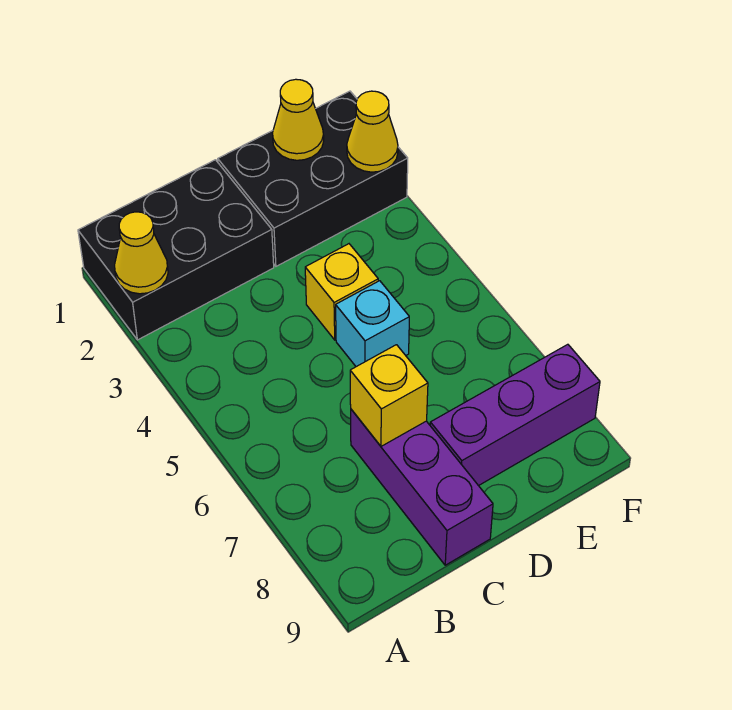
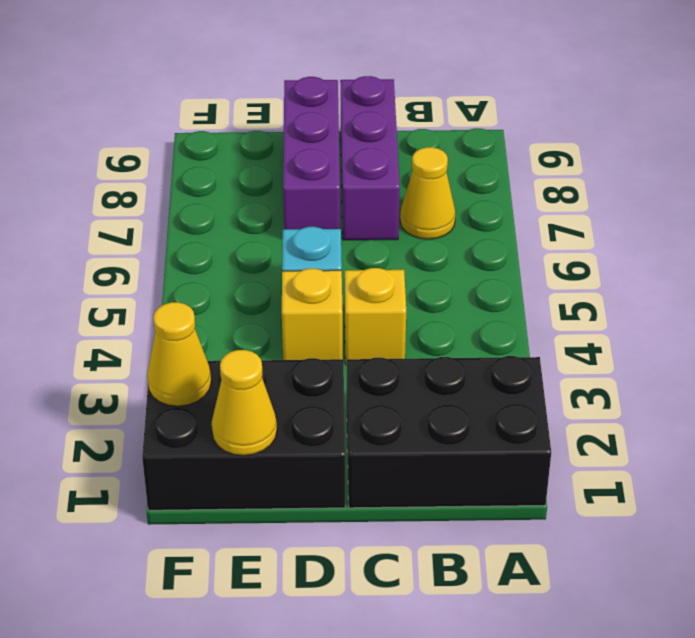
yellow cone A2 level 2 -> yellow cone B7 level 1
yellow brick C7 level 2 -> yellow brick C4 level 1
purple brick D8:F8 level 1 -> purple brick D7:D9 level 1

